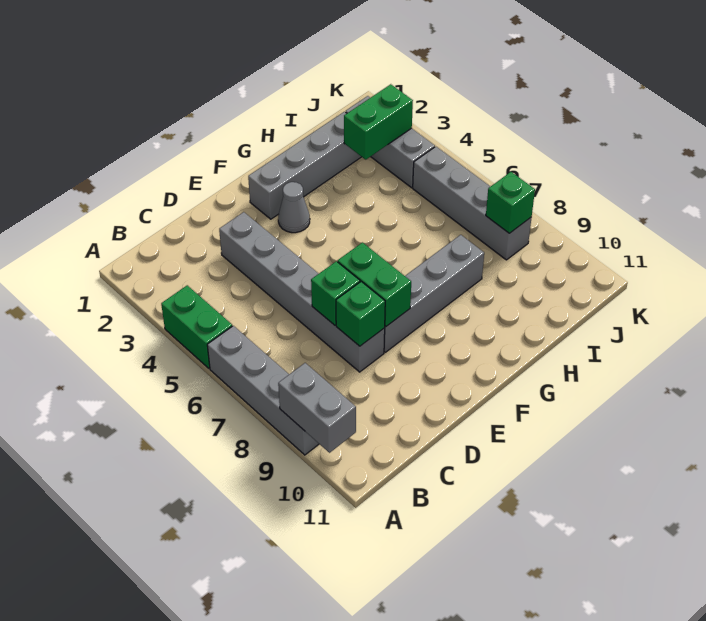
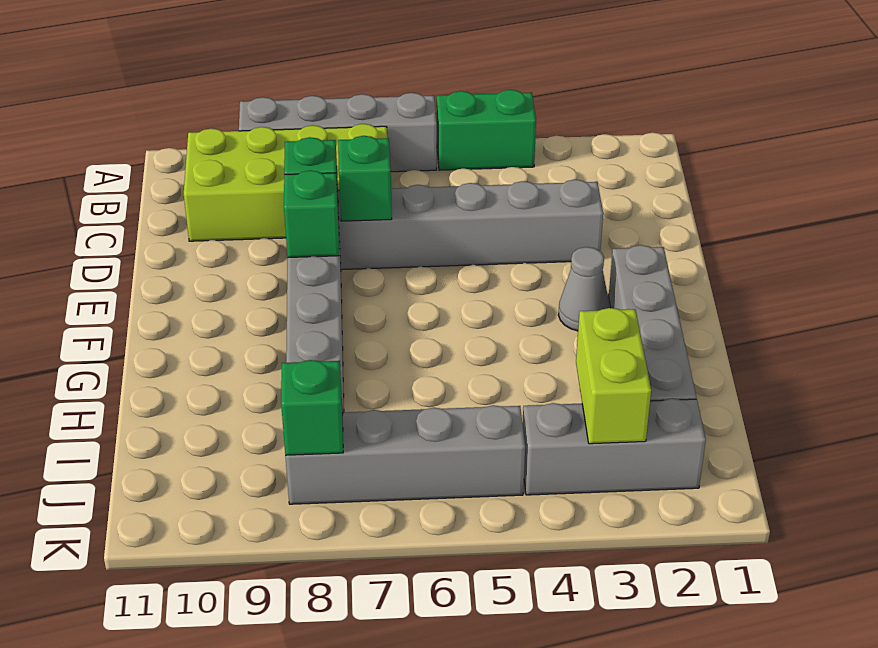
grey brick A9:A10 level 2 -> none
none -> lime brick B7:C10 level 1
green brick E7:E8 level 2 -> green brick E8 level 2
green brick I3:J3 level 2 -> lime brick I3:J3 level 2

